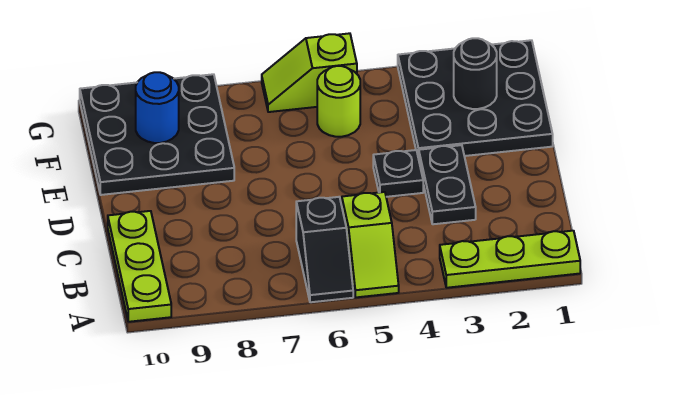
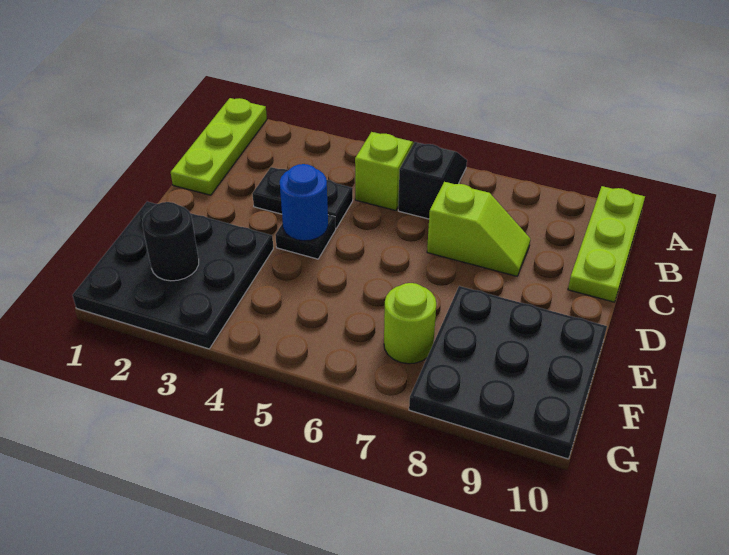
lime plate A1:A3 level 1 -> lime plate A1:C1 level 1
black plate C3:D3 level 1 -> black plate C3:C4 level 1
lime round brick F5 level 1 -> lime round brick F7 level 1
blue round brick F9 level 2 -> blue round brick D4 level 2
lime slope G5:G6 level 1 top 5 -> lime slope C7:C8 level 1 top 7

